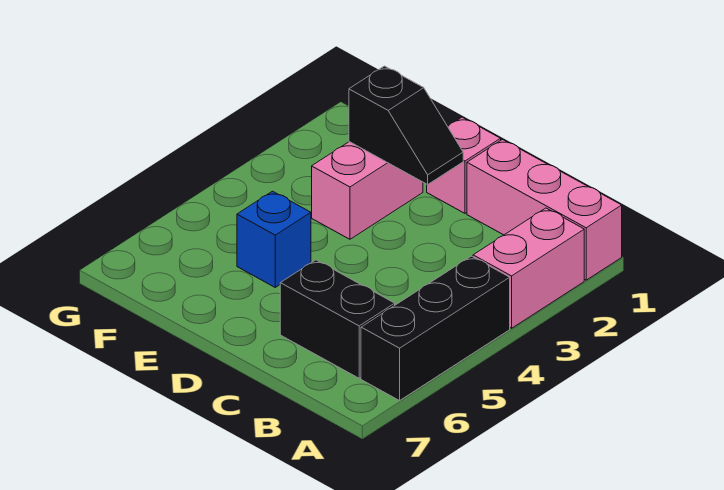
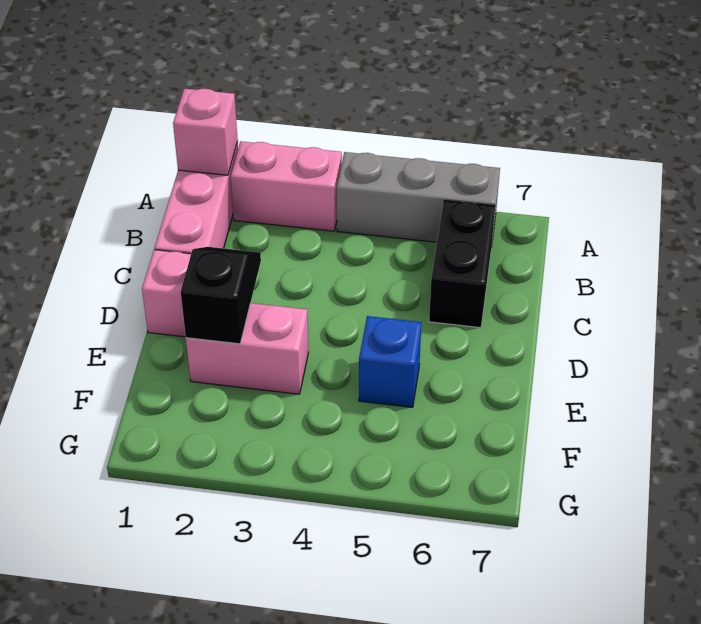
none -> pink brick A1 level 2
black brick A4:A6 level 1 -> grey brick A4:A6 level 1

